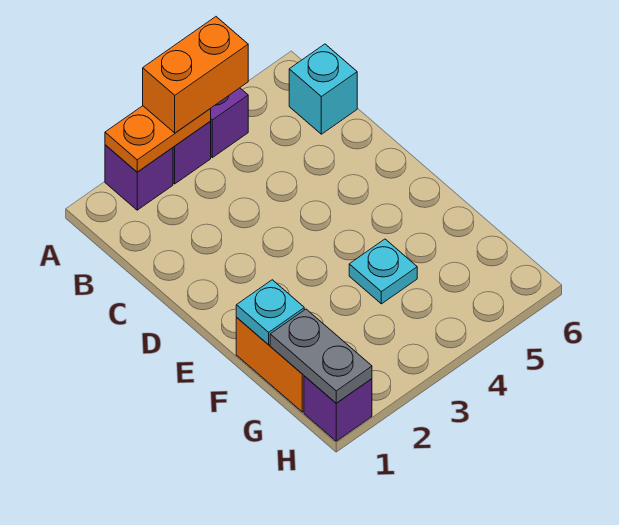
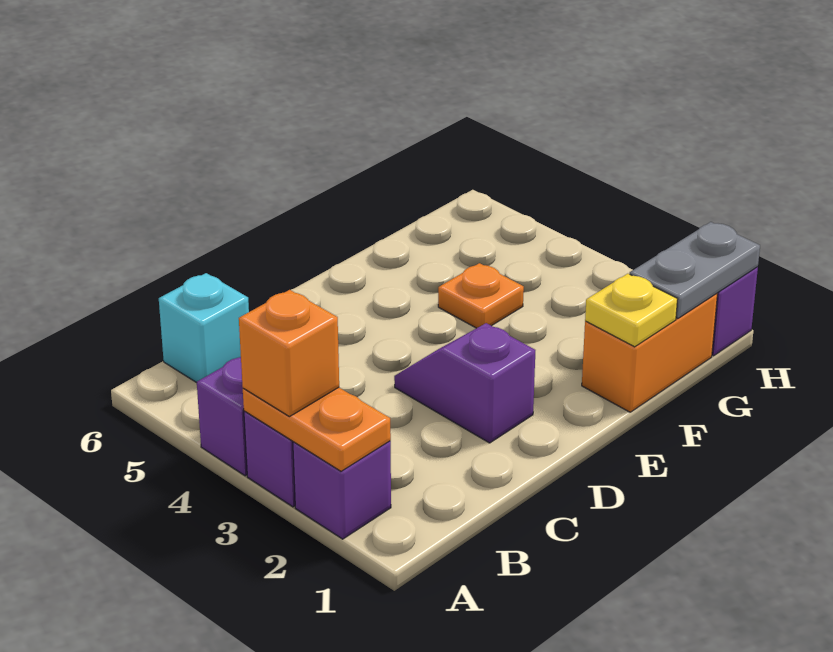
orange brick A3:A4 level 3 -> orange brick A3 level 3
none -> purple slope D2:D3 level 1 top 2
cyan plate F1 level 2 -> yellow plate F1 level 2
cyan plate F4 level 1 -> orange plate F4 level 1

